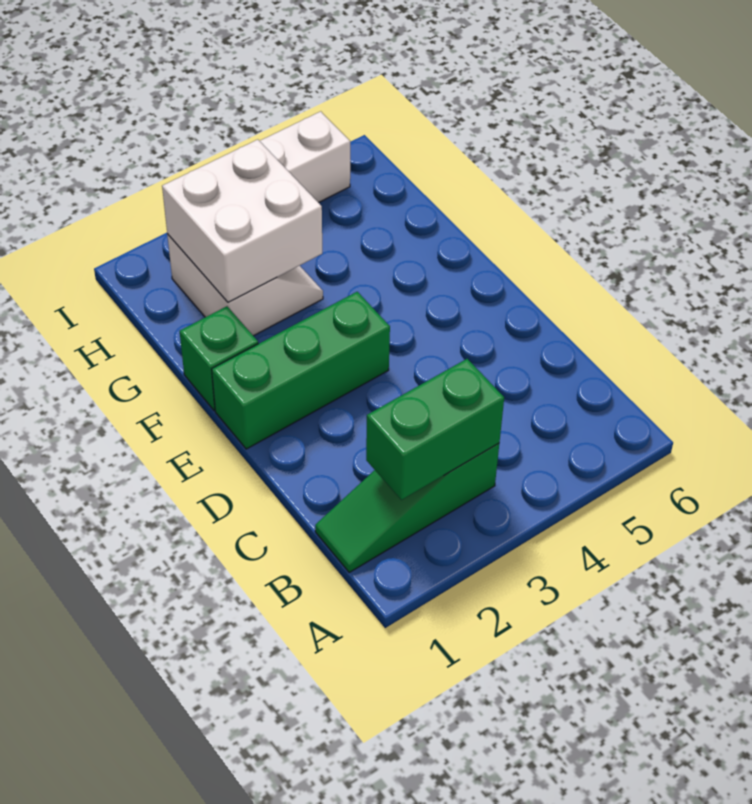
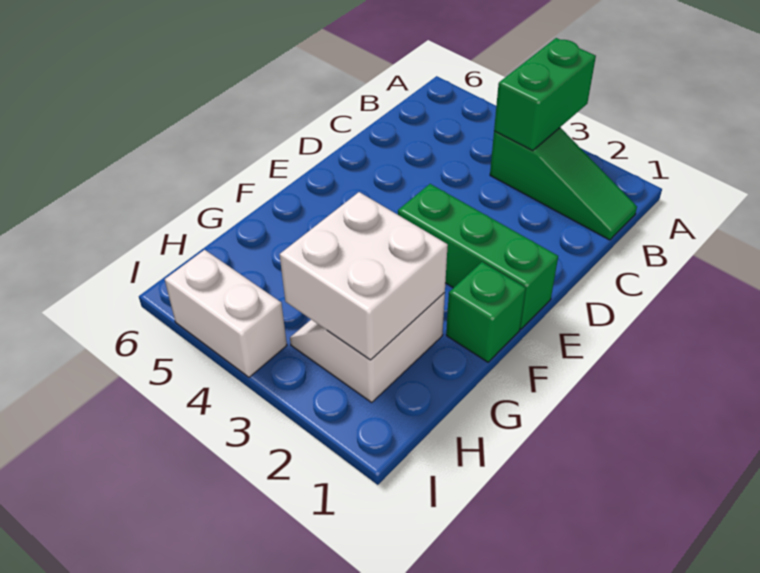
green brick B2:B3 level 2 -> green brick A3:B3 level 2

